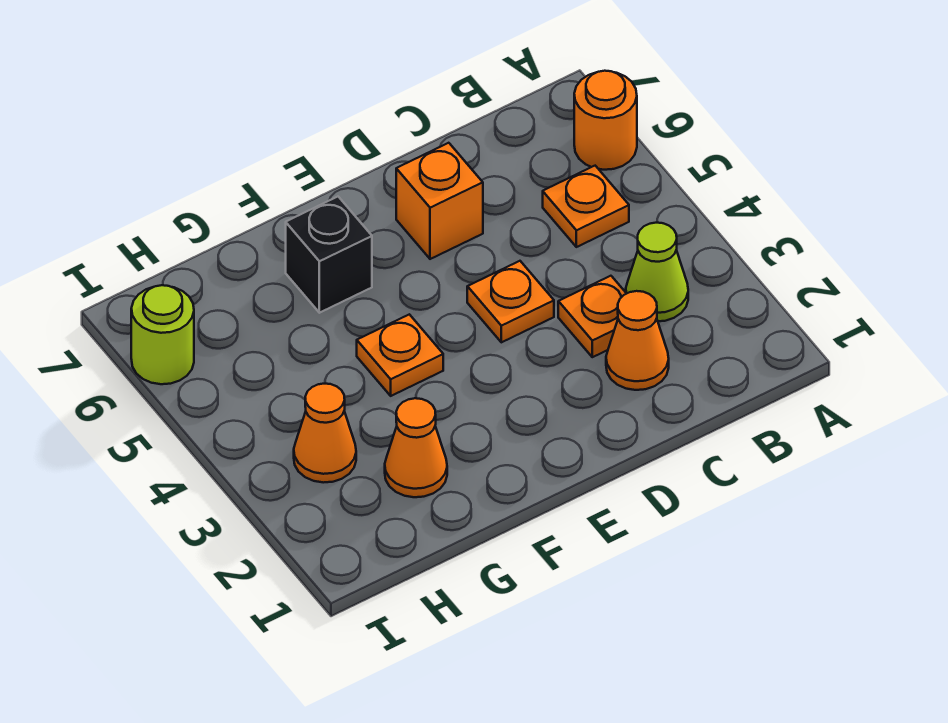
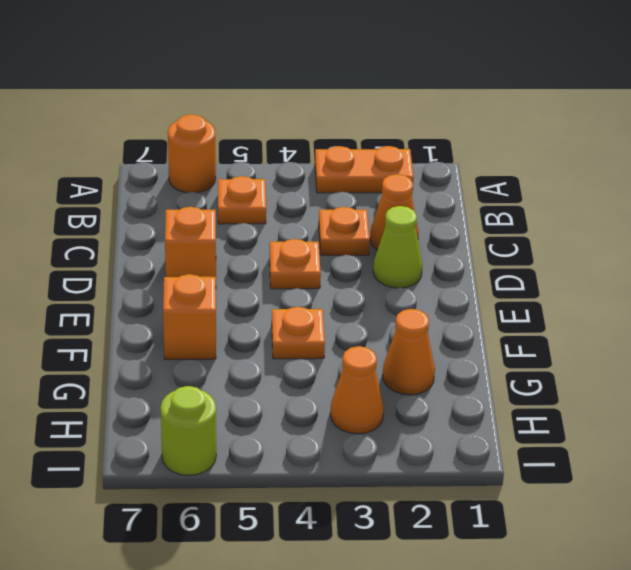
none -> orange plate A2:A3 level 1
lime cone B3 level 1 -> lime cone D2 level 1
black brick F6 level 1 -> orange brick F6 level 1

